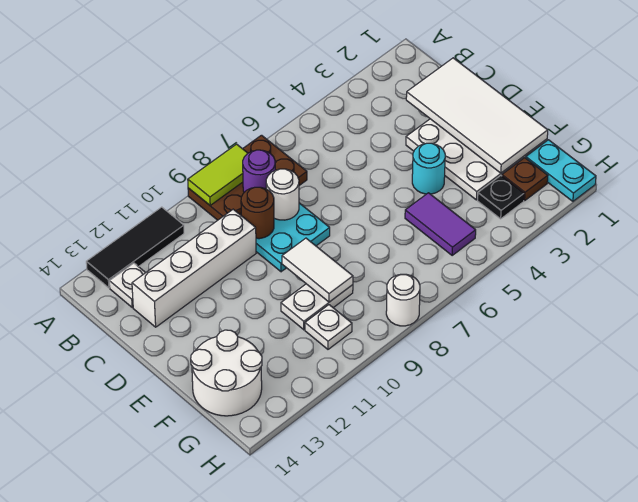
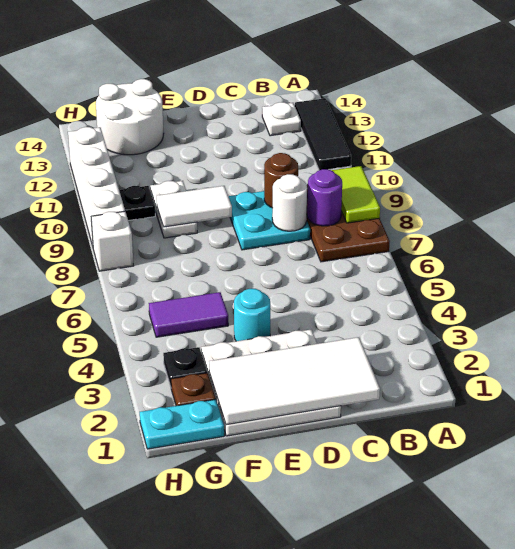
white brick C10:C13 level 1 -> white brick H9:H12 level 1
white plate G10 level 1 -> black plate G10 level 1
white round brick H8 level 1 -> white brick H8 level 1

